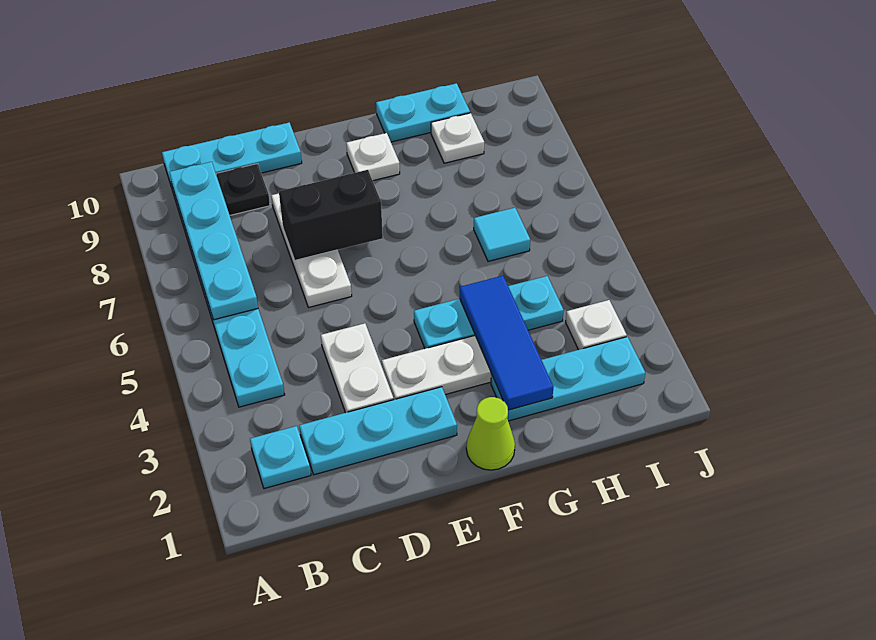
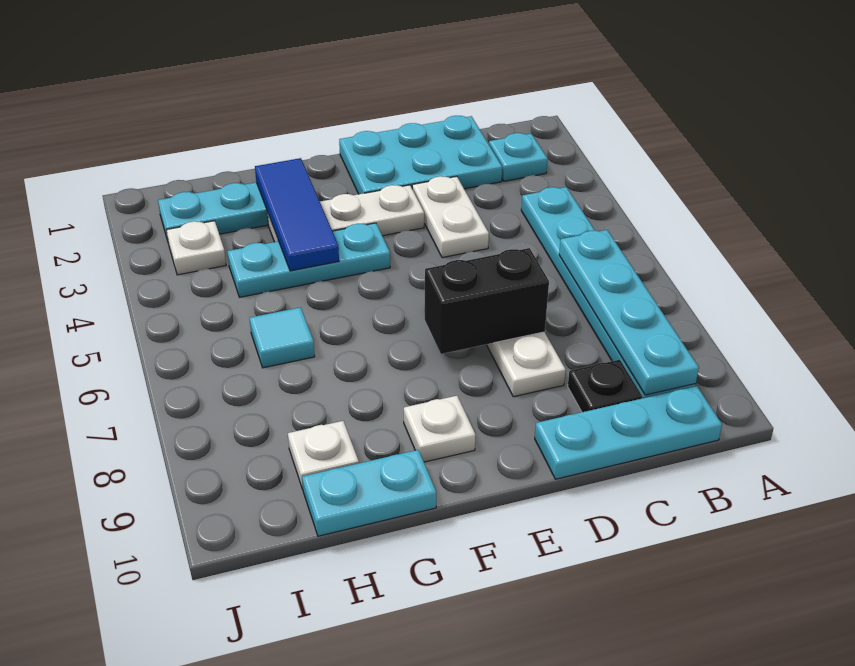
cyan plate C2:E2 level 1 -> cyan plate C1:E2 level 1
lime cone F1 level 1 -> none

